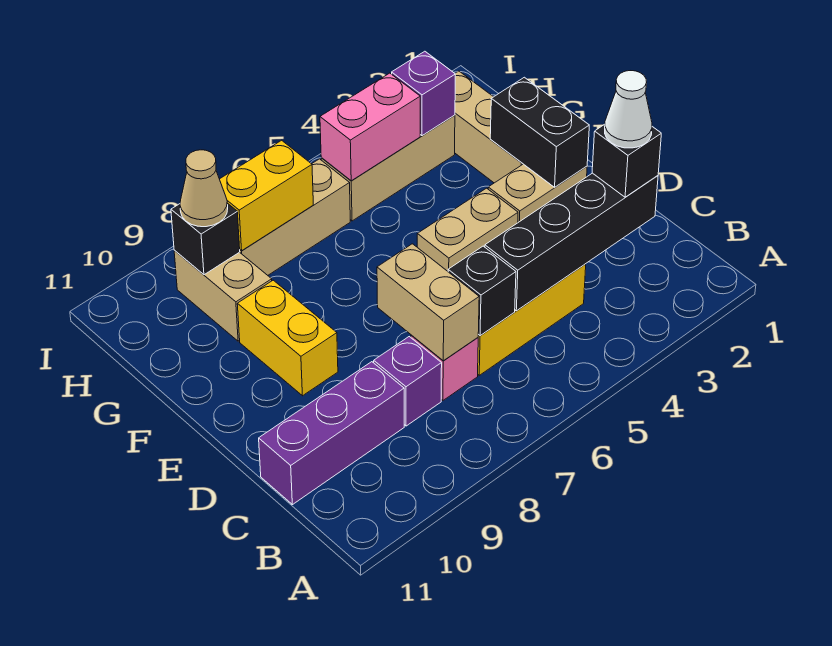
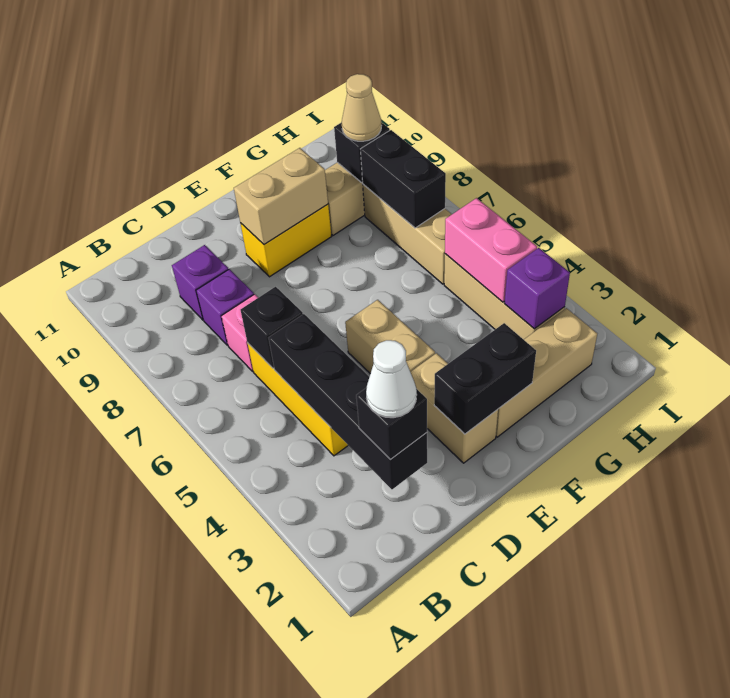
tan brick C7:D7 level 2 -> tan brick E9:F9 level 2
purple brick C9:C11 level 1 -> purple brick C9 level 1
yellow brick H7:H8 level 2 -> black brick H7:H8 level 2

